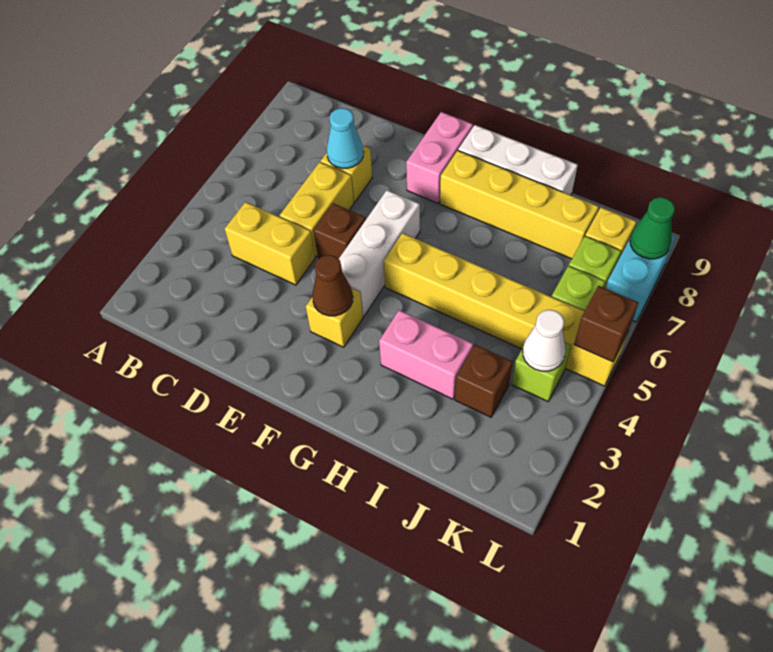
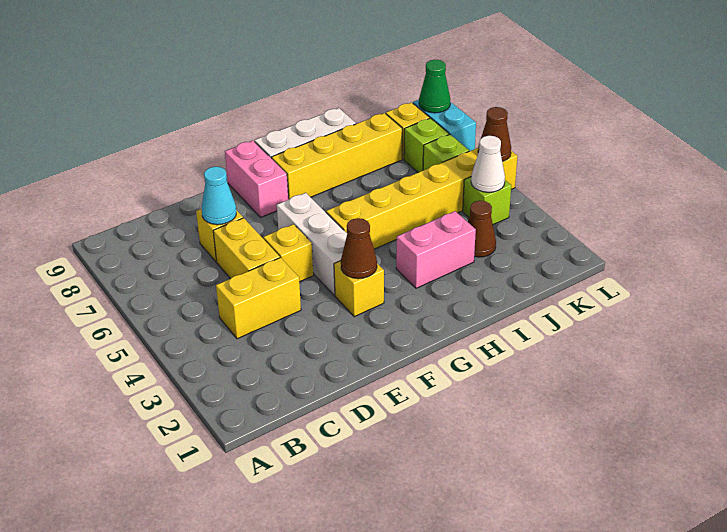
brown brick E5 level 1 -> yellow brick E5 level 1
brown brick J3 level 1 -> brown cone J3 level 1
brown brick L5 level 2 -> brown cone L5 level 2

